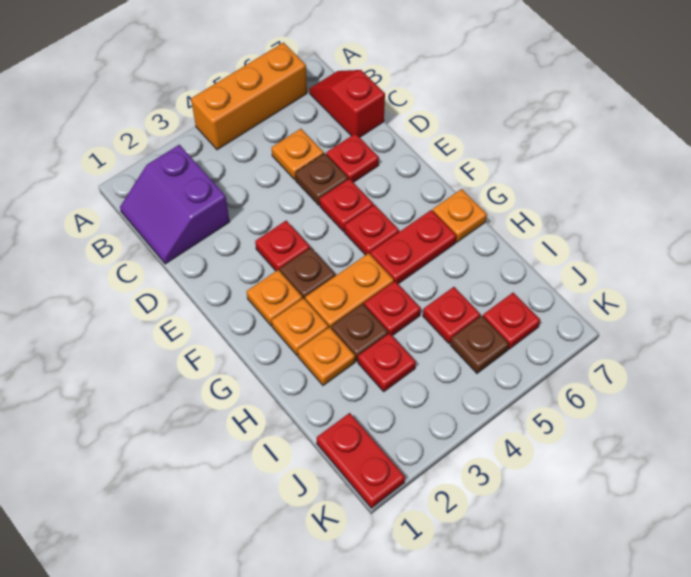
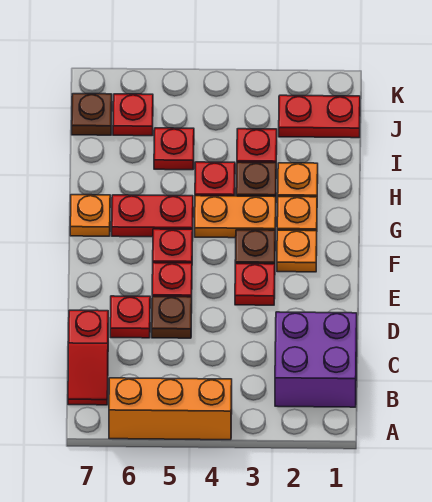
purple slope B1:C2 level 1 top 2 -> purple brick B1:C2 level 1
orange plate C5 level 1 -> none
red plate J1:K1 level 1 -> red plate J1:J2 level 1
brown plate J5 level 1 -> brown plate J7 level 1

